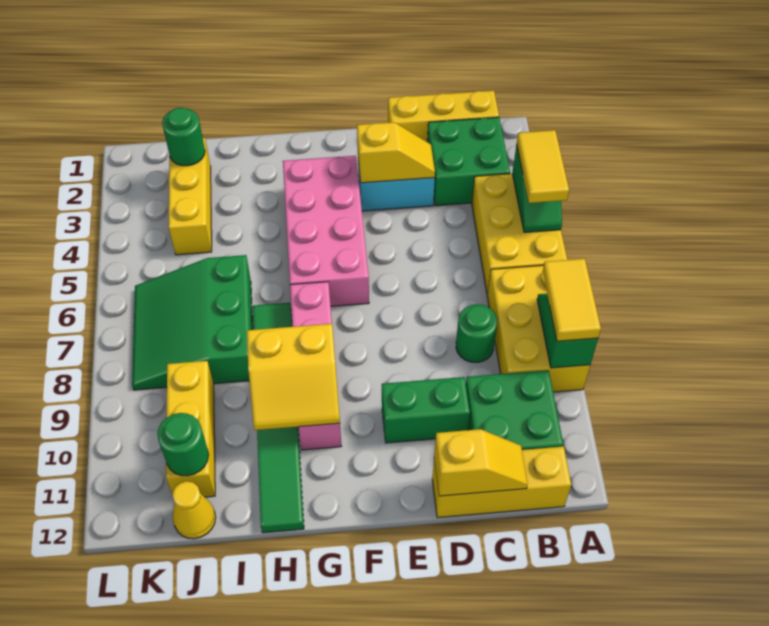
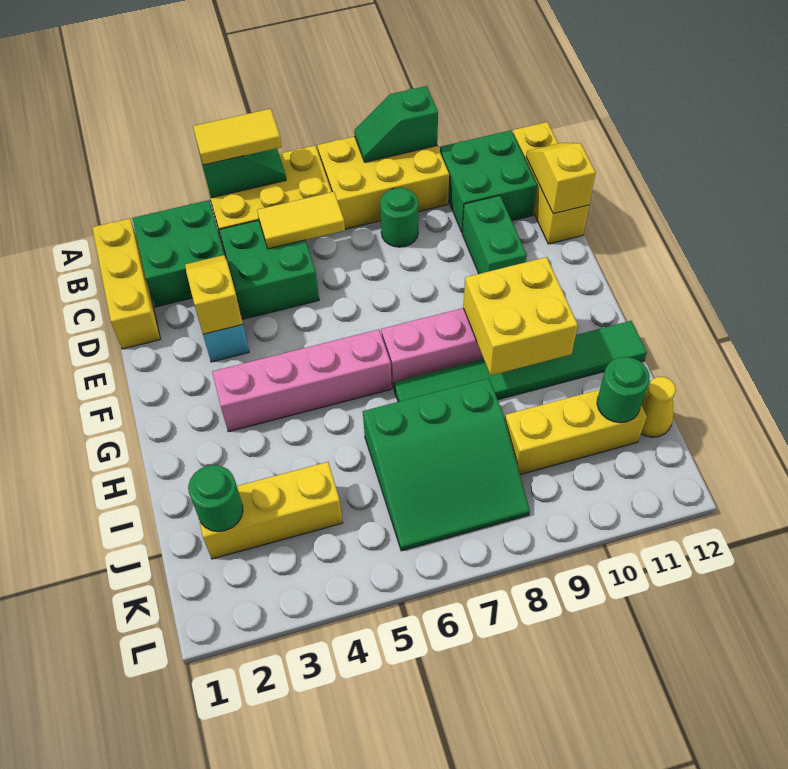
yellow tile A8:A9 level 3 -> yellow tile C5:C6 level 2
none -> green brick C4:D5 level 1
pink brick F3:G6 level 1 -> pink brick G3:G6 level 1
yellow slope G9:H10 level 2 top 9 -> yellow brick G9:H10 level 2

